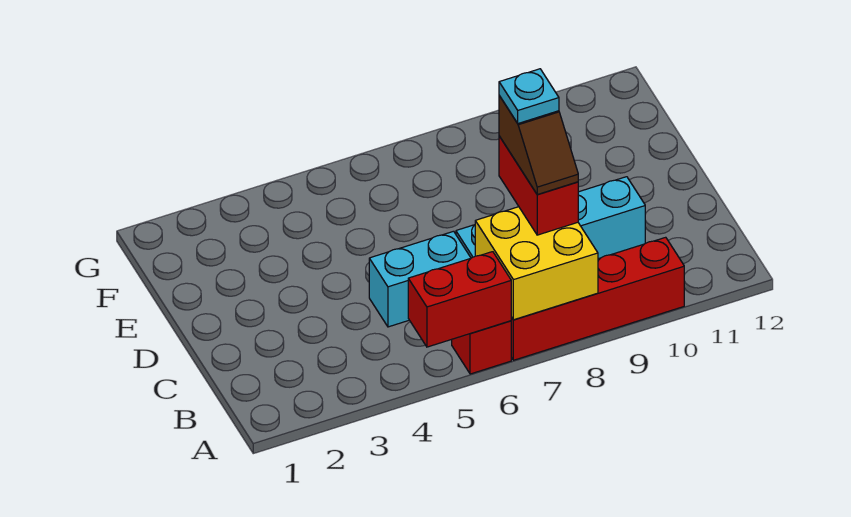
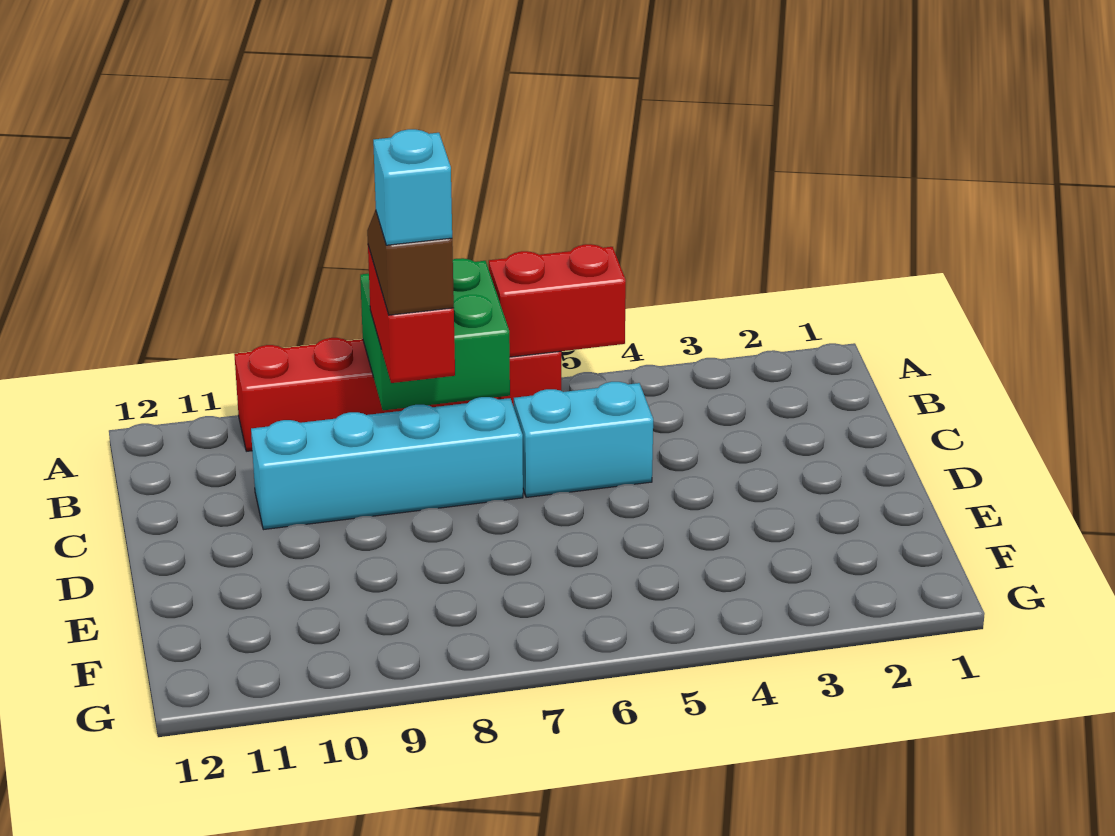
yellow brick A7:B8 level 2 -> green brick A7:B8 level 2
cyan plate C8 level 5 -> cyan brick C8 level 5

